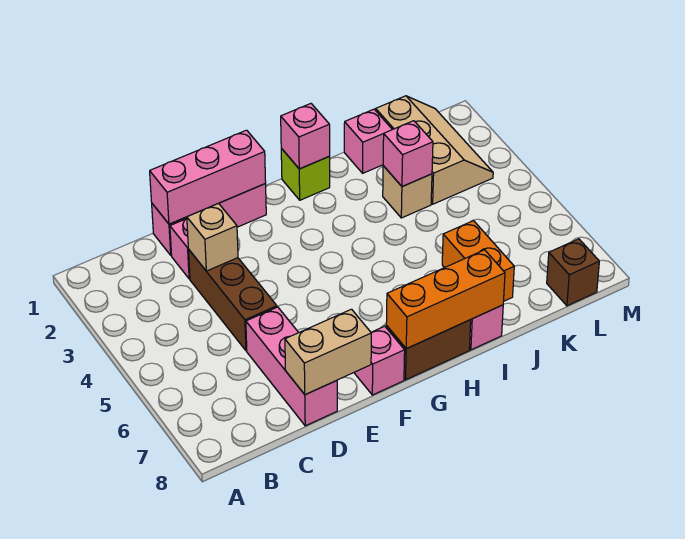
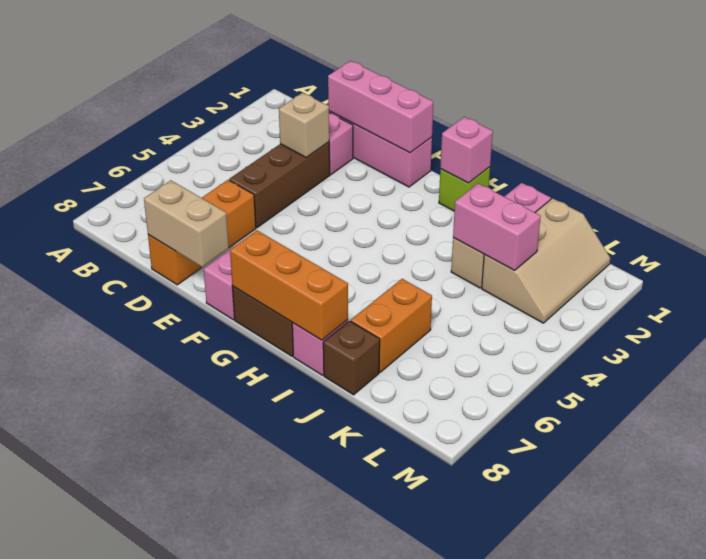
pink brick D6:D8 level 1 -> orange brick D6:D8 level 1
pink brick J3 level 2 -> pink brick J3:K3 level 2
brown brick L8 level 1 -> brown brick J8 level 1

